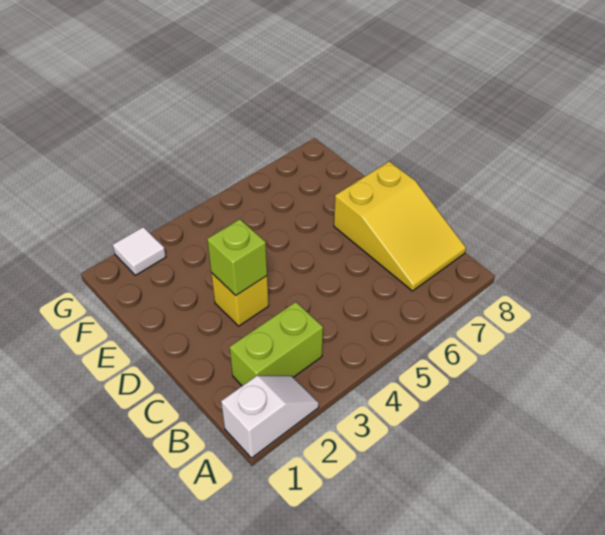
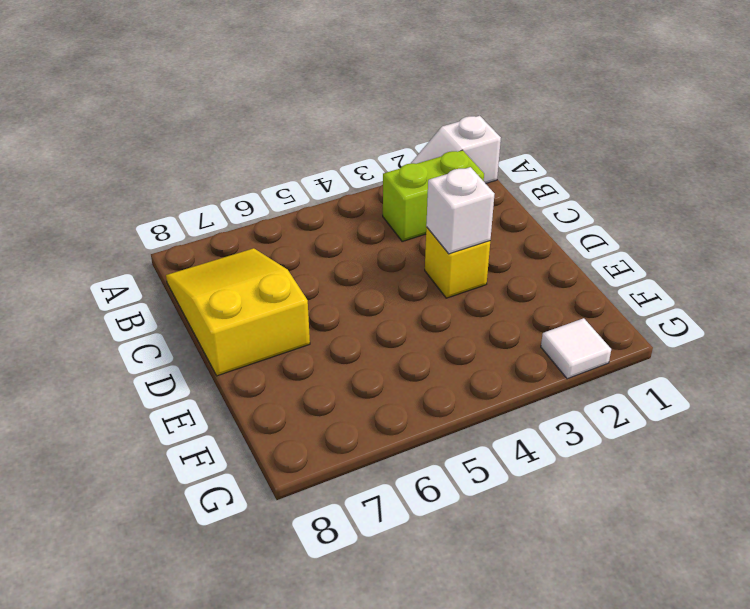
lime brick D3 level 2 -> white brick D3 level 2

